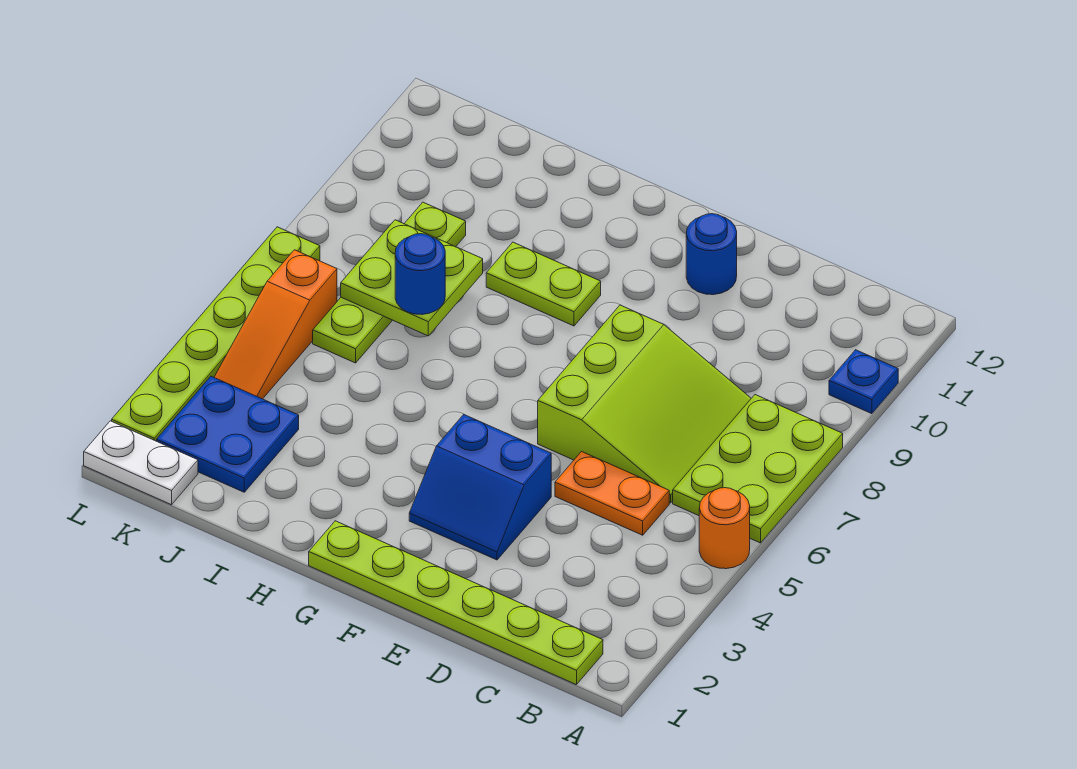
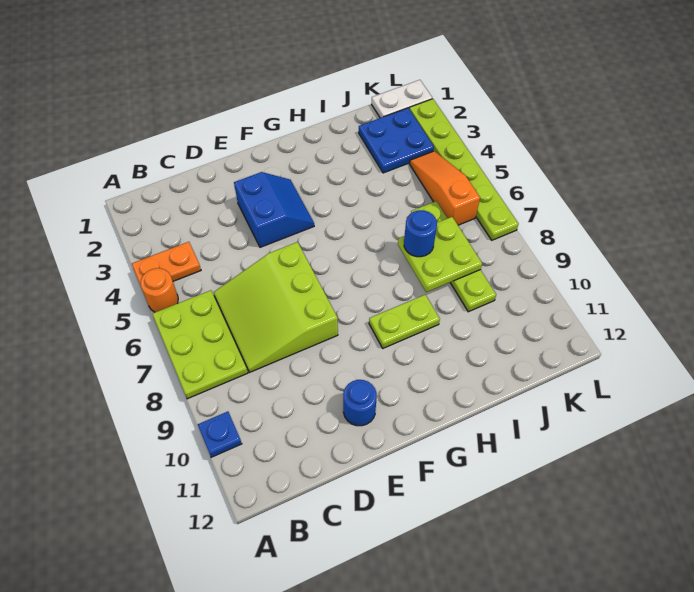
lime plate B1:G1 level 1 -> none
orange plate C5:D5 level 1 -> orange plate A4:B4 level 1
blue slope E3:F4 level 1 top 4 -> blue slope E3:F4 level 1 top E

